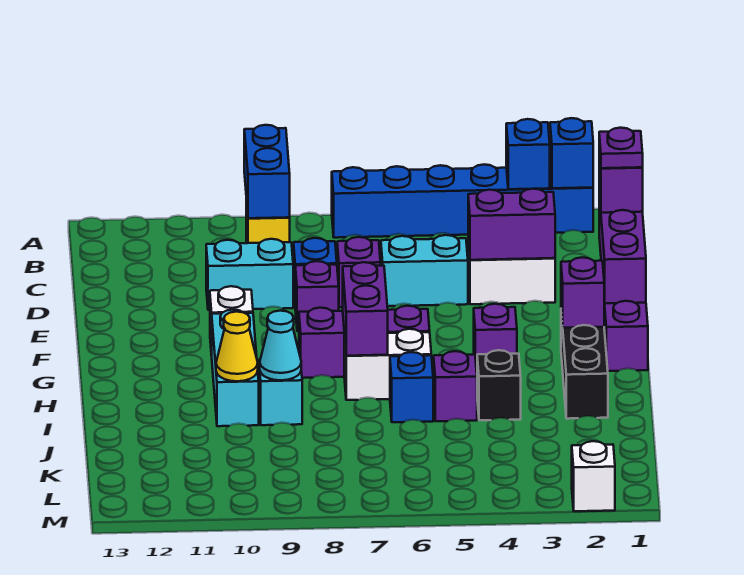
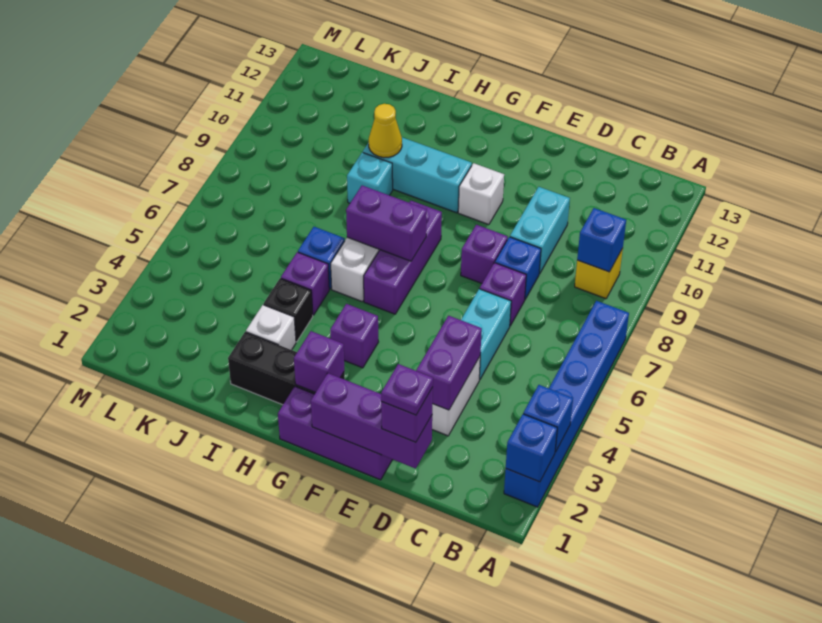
blue brick A9:B9 level 2 -> blue brick B9 level 2
cyan cone I9 level 2 -> none
white brick M2 level 1 -> white brick I3 level 1

